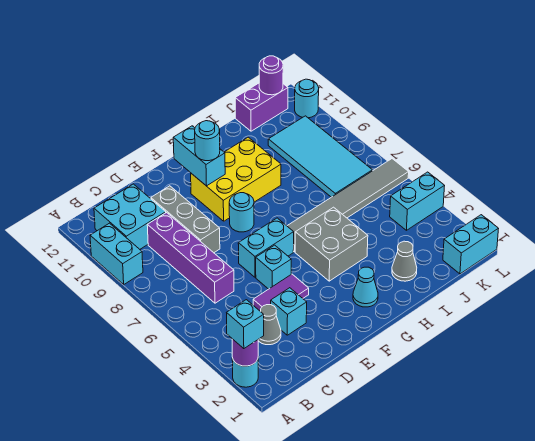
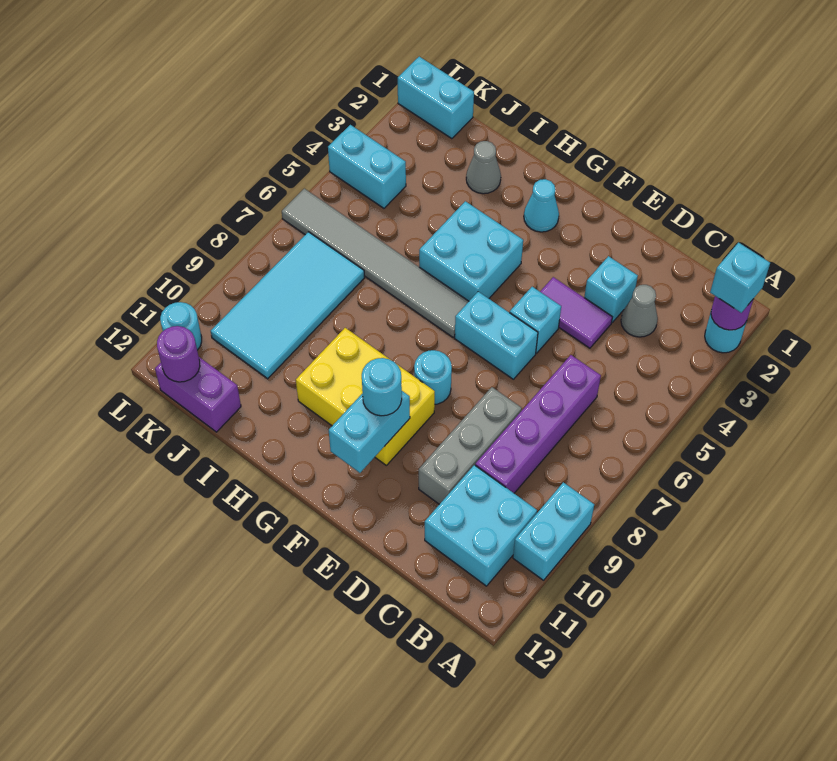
grey brick G4:H5 level 1 -> cyan brick G4:H5 level 1

